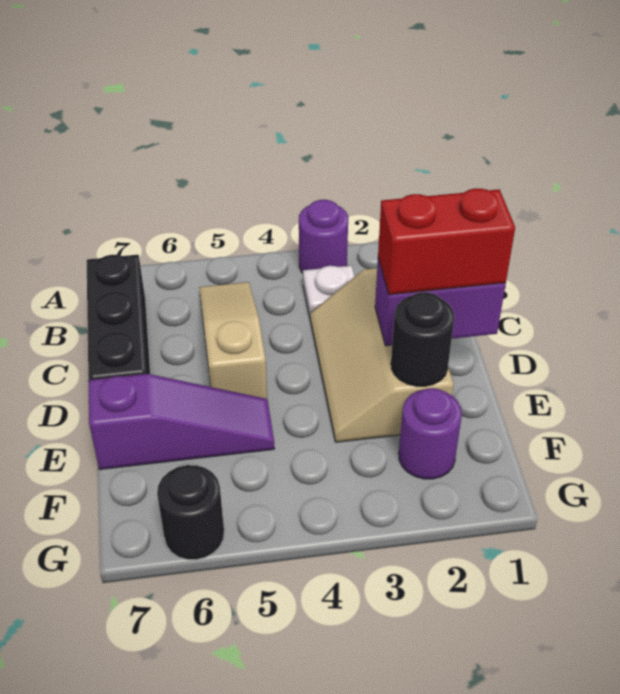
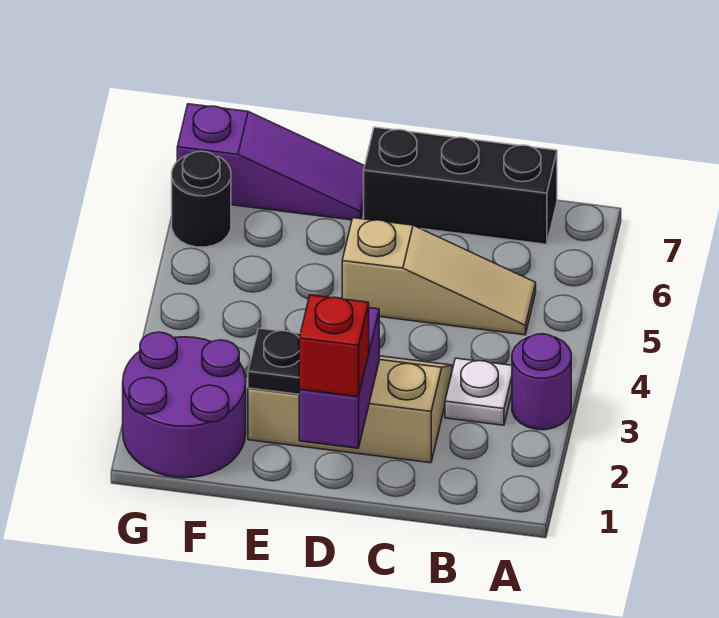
red brick D1:D2 level 3 -> red brick D1 level 3
black round brick E2 level 2 -> black plate E2 level 2
purple slope E5:E7 level 1 top 7 -> purple slope E7:G7 level 1 top G
purple round brick F2 level 1 -> purple round brick F1:G2 level 1

